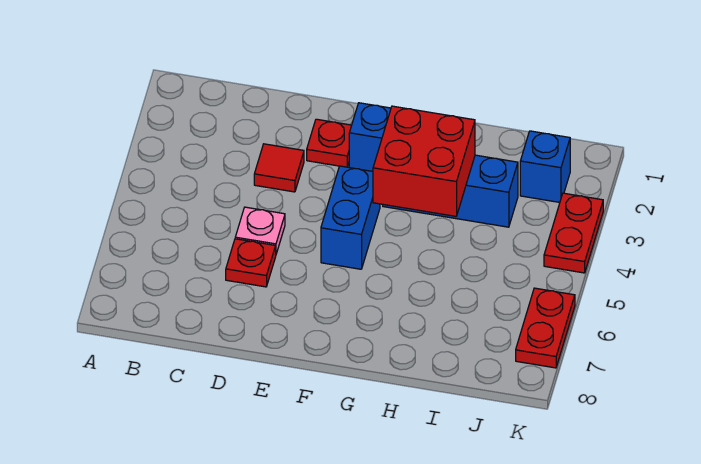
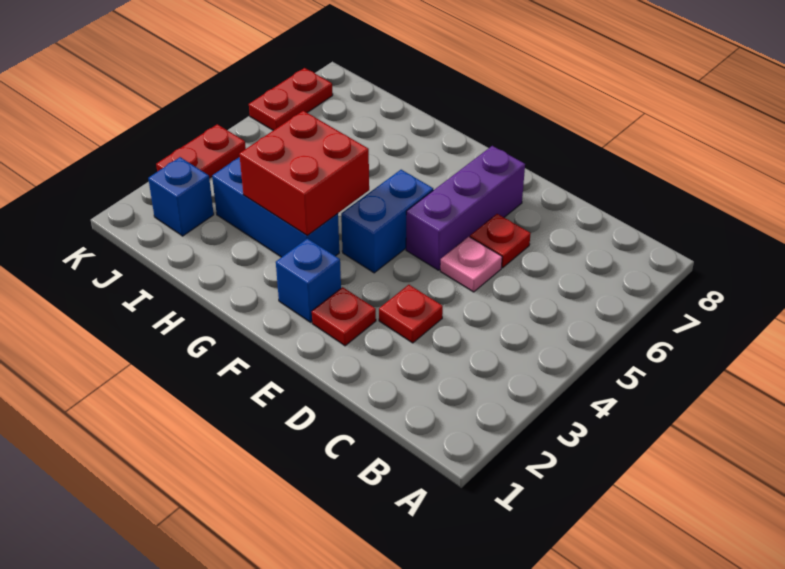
red tile D3 level 1 -> red plate D3 level 1
none -> purple brick E5:E7 level 1

